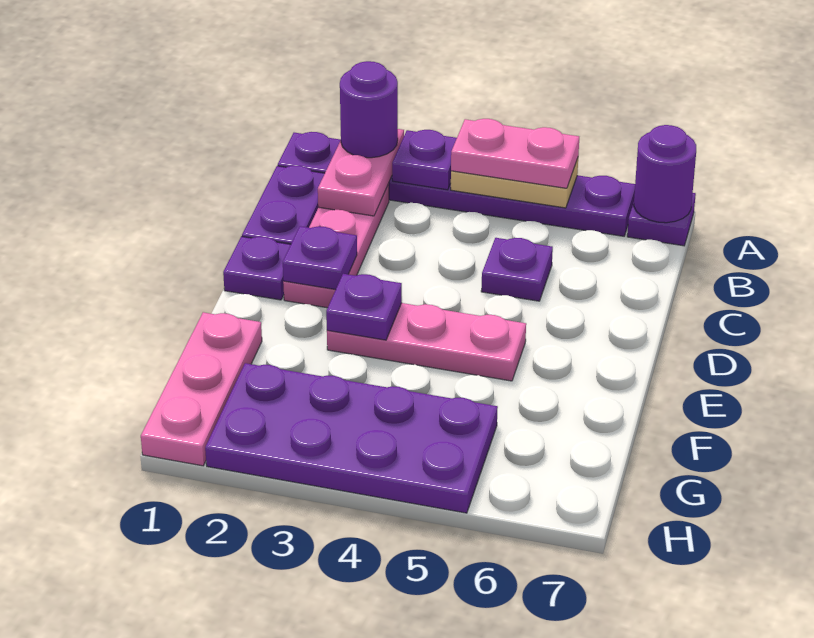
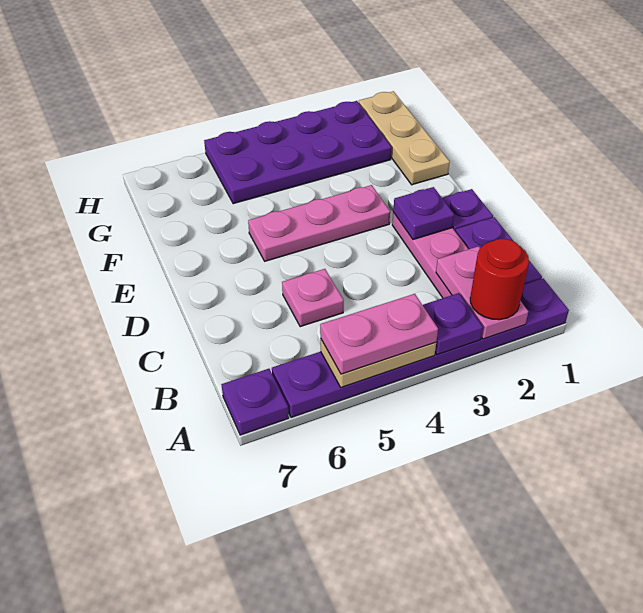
purple round brick A2 level 3 -> red round brick A2 level 3
purple round brick A7 level 2 -> none
purple plate C5 level 1 -> pink plate C5 level 1
purple plate E3 level 2 -> none
pink plate F1:H1 level 1 -> tan plate F1:H1 level 1

